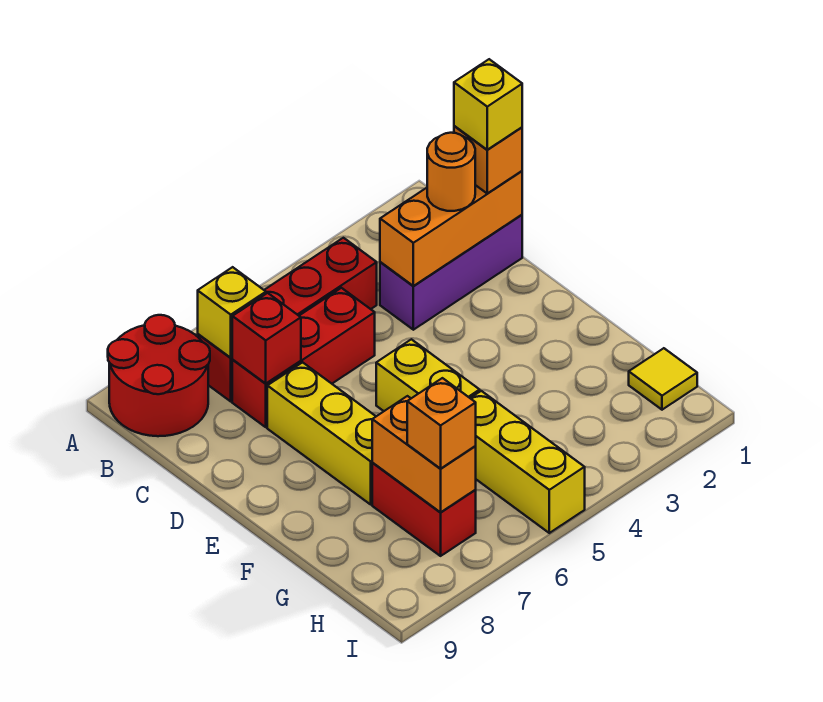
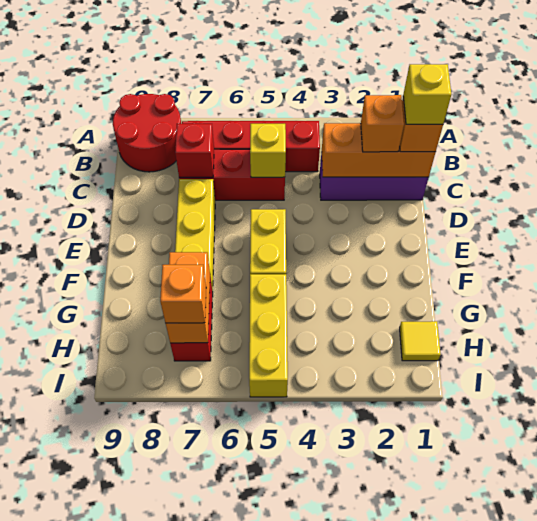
yellow brick B7 level 2 -> yellow brick C5 level 2
orange round brick C2 level 3 -> orange brick C2 level 3

